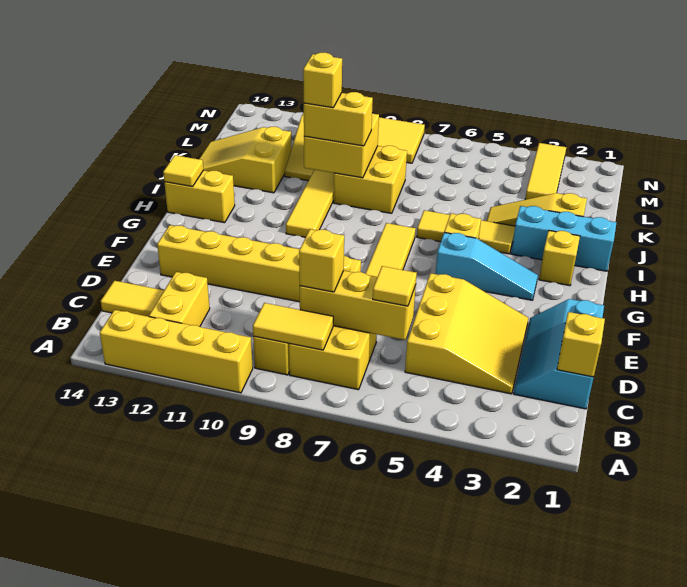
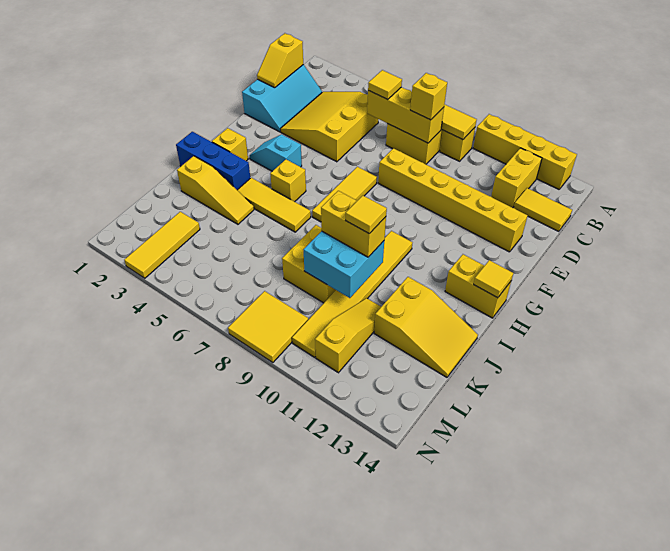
cyan slope G3:G5 level 1 top 5 -> cyan slope G3:G4 level 1 top 4
cyan brick I1:I3 level 1 -> blue brick I1:I3 level 1
yellow brick J9:K10 level 2 -> cyan brick J9:K10 level 2
yellow brick J10 level 4 -> yellow tile J10 level 4

